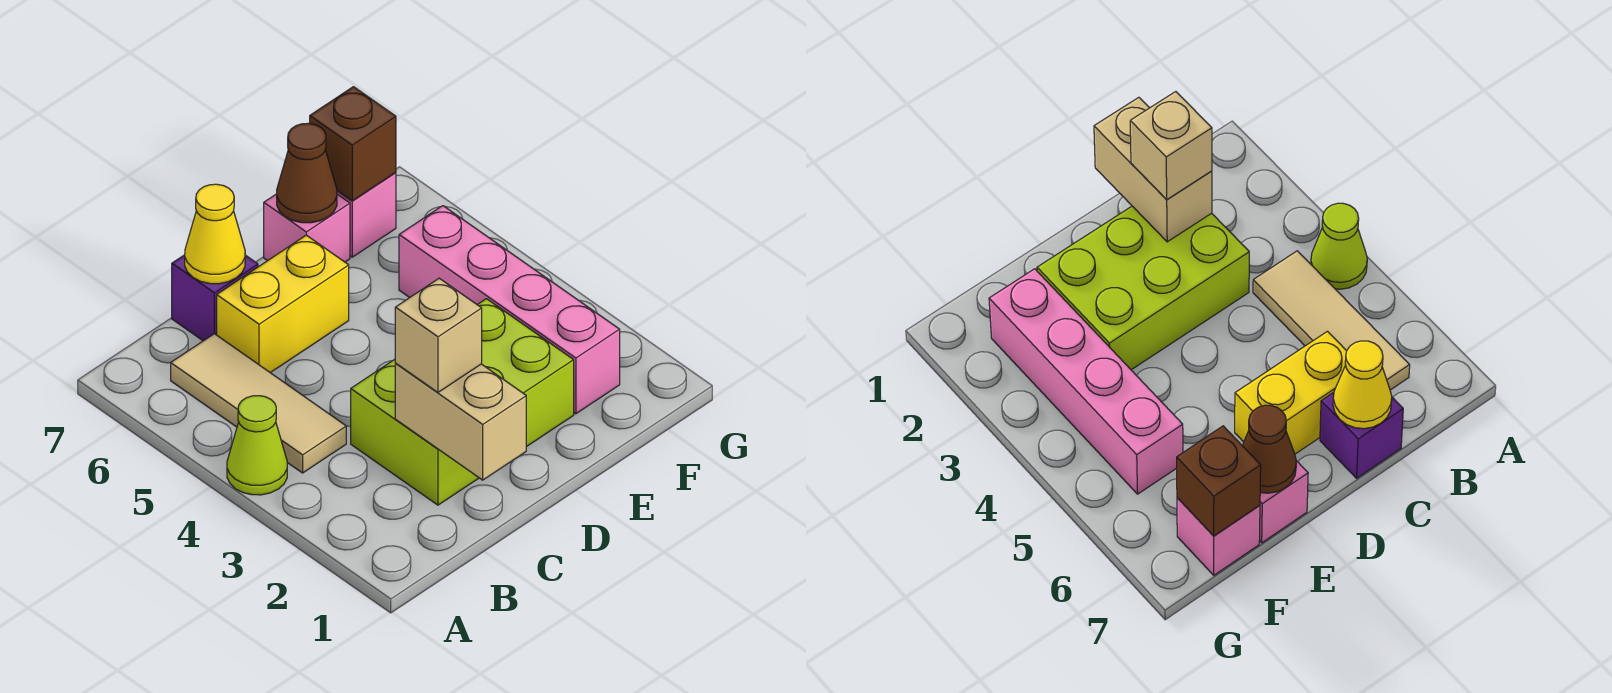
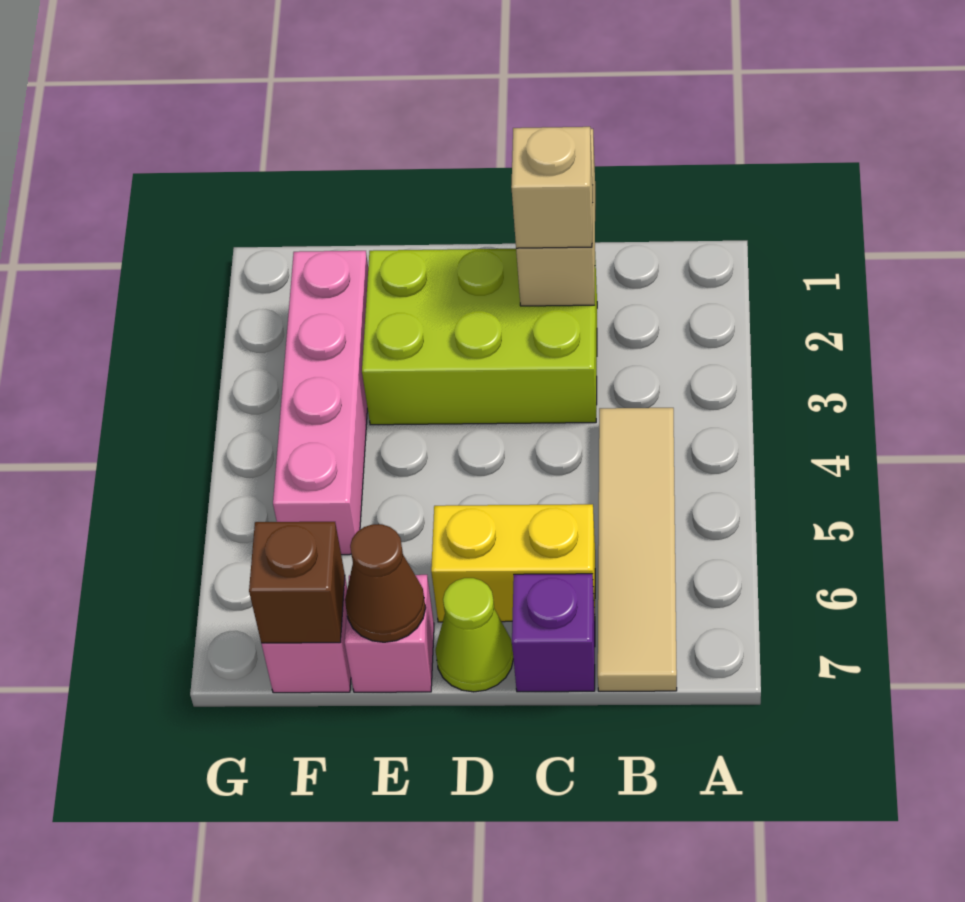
lime cone A4 level 1 -> lime cone D7 level 1
tan tile B4:B6 level 1 -> tan tile B4:B7 level 1
yellow cone C7 level 2 -> none

